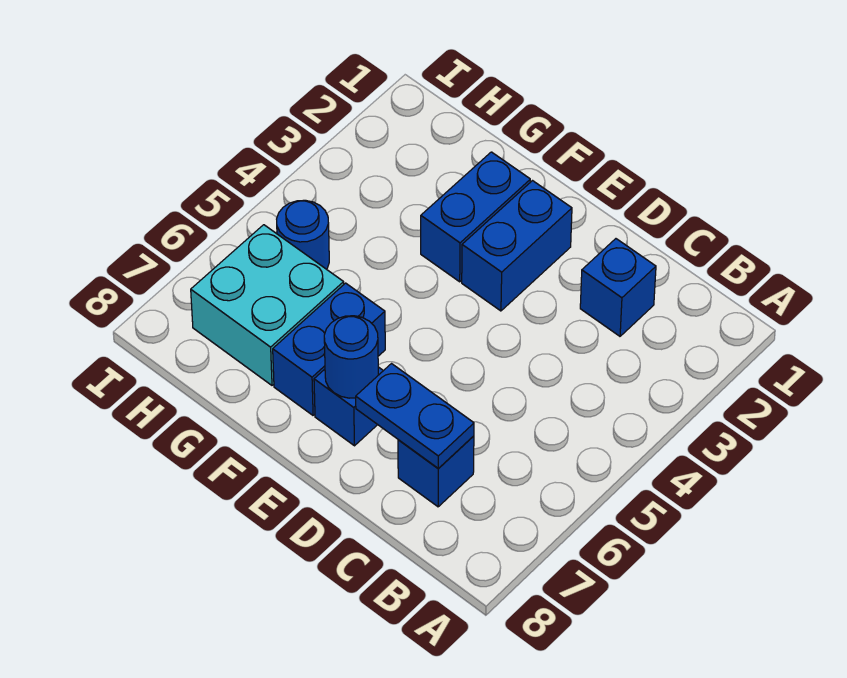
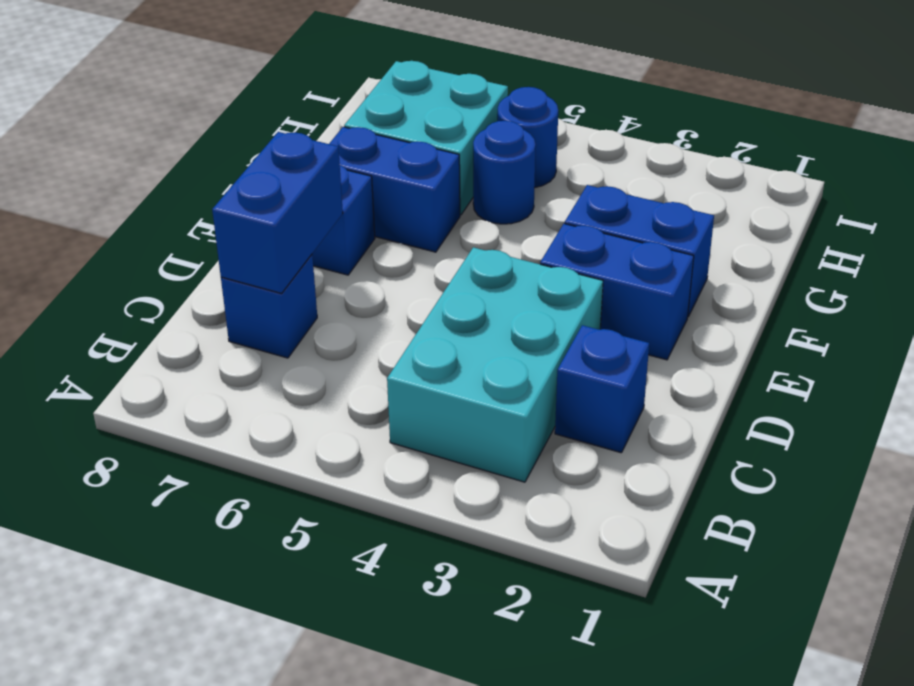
none -> cyan brick B3:D4 level 1
blue plate C7:D7 level 2 -> blue brick C7:D7 level 2
blue round brick E7 level 2 -> blue round brick G5 level 1

